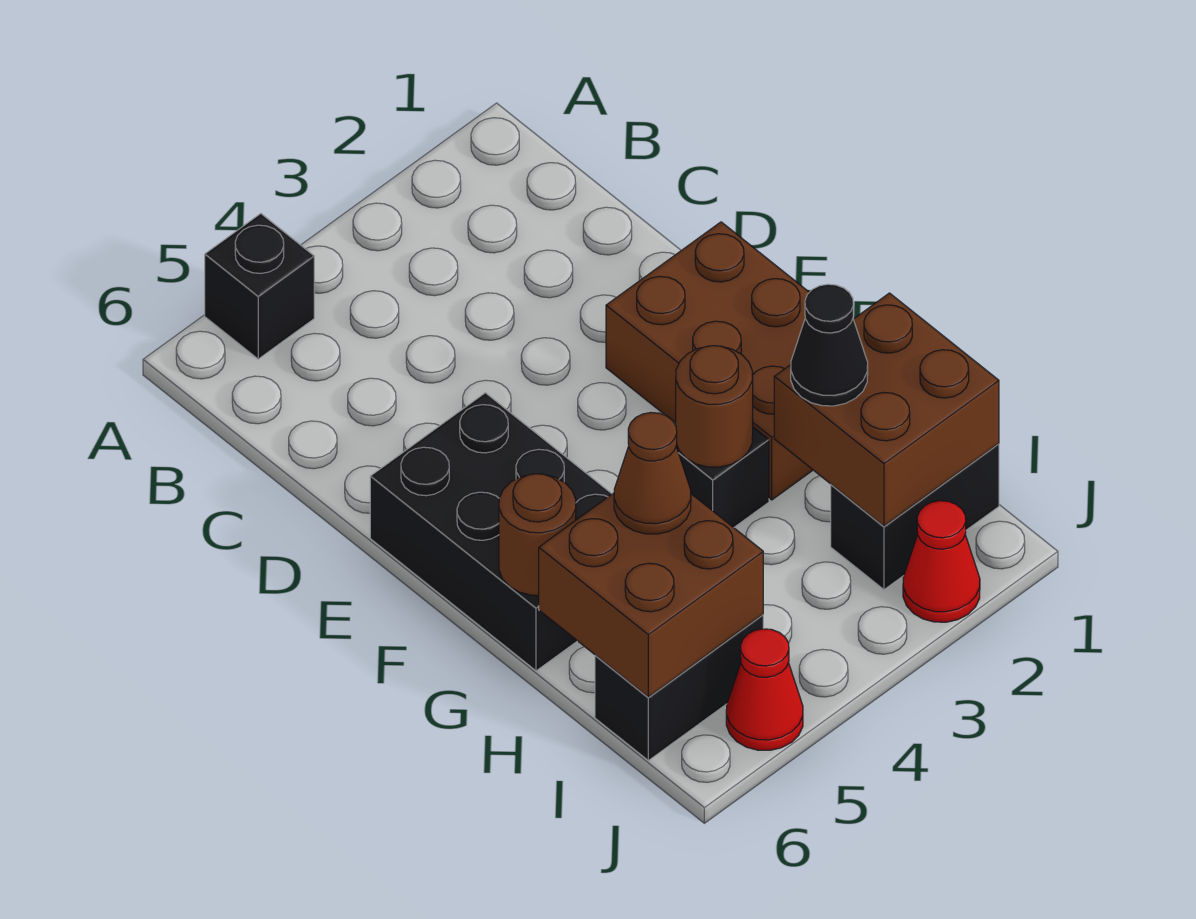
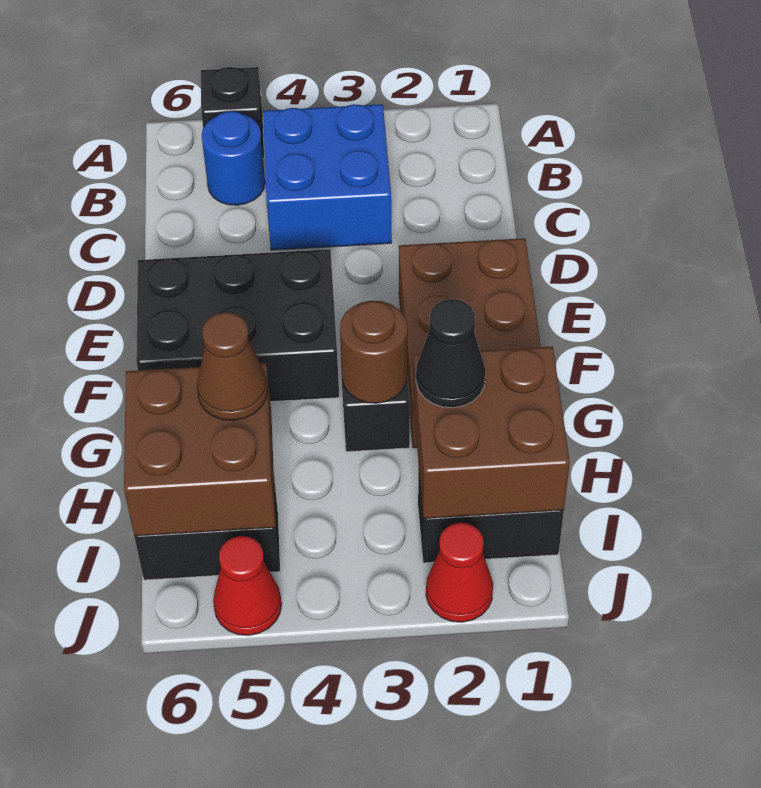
none -> blue brick B3:C4 level 1
none -> blue round brick B5 level 1
black brick E5:G6 level 1 -> black brick E4:F6 level 1
brown round brick G6 level 2 -> none

